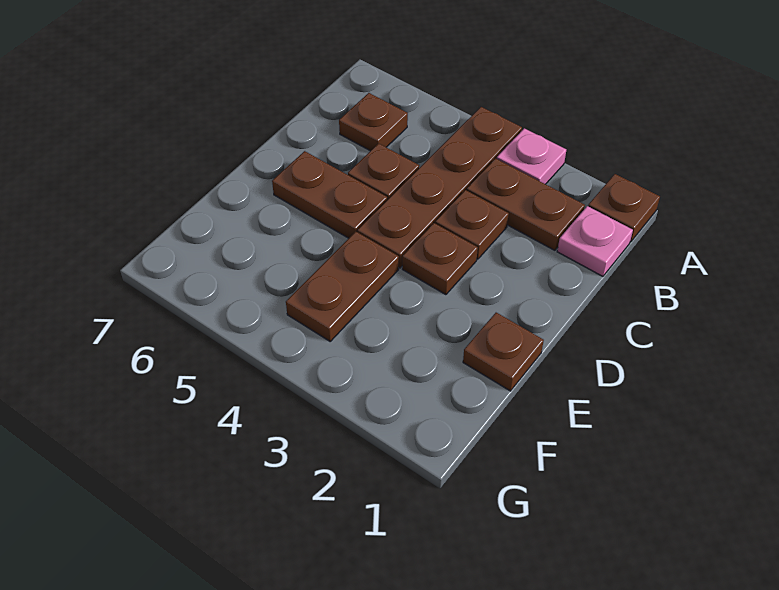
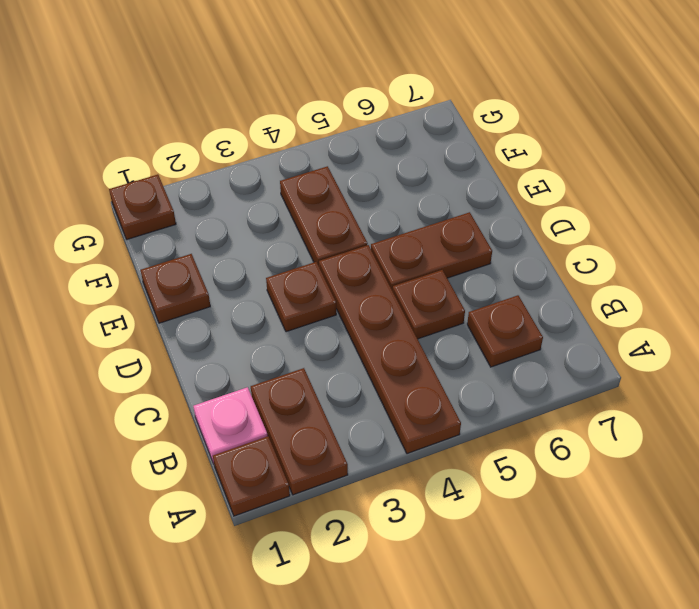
pink plate A3 level 1 -> none
brown plate B2:B3 level 1 -> brown plate A2:B2 level 1
brown plate C3 level 1 -> brown plate G1 level 1

